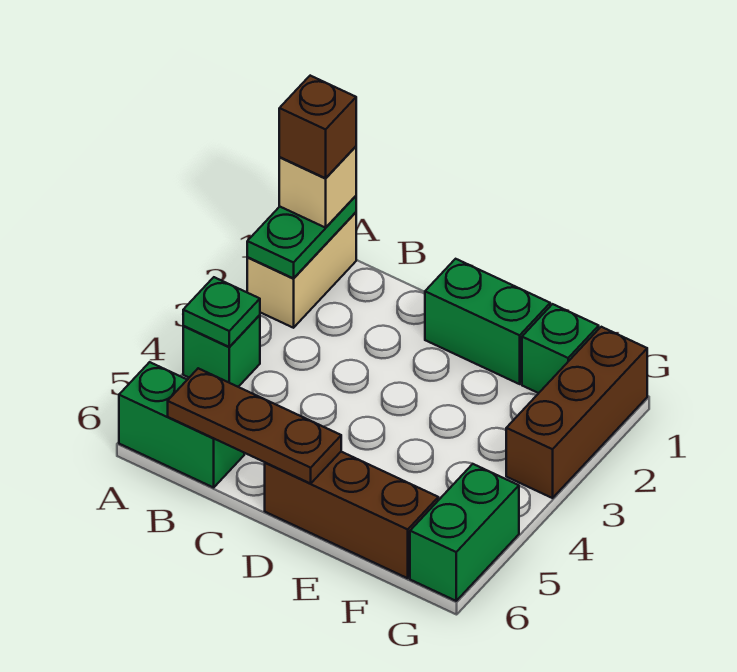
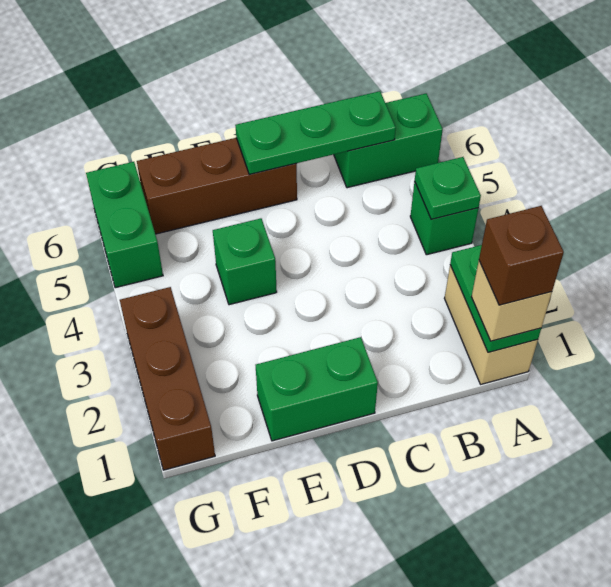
brown plate B6:D6 level 2 -> green plate B6:D6 level 2
green brick F1 level 1 -> green brick E4 level 1

